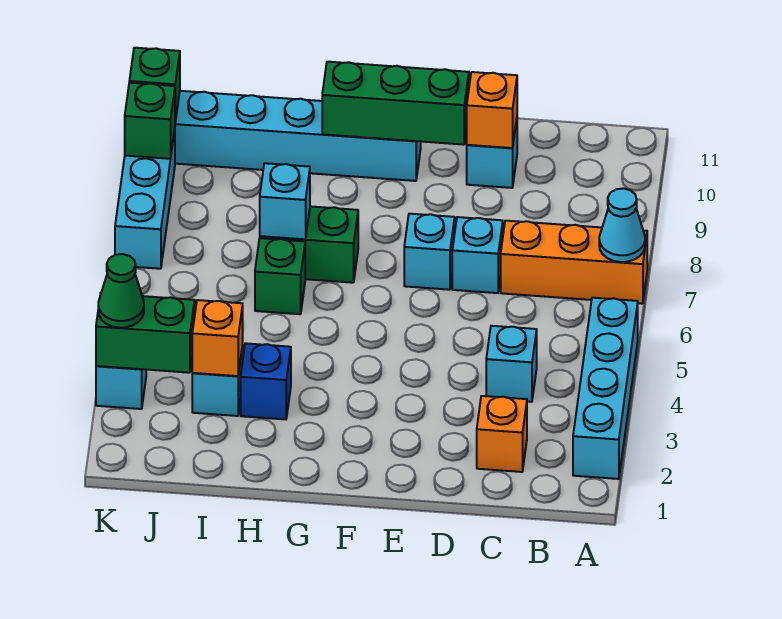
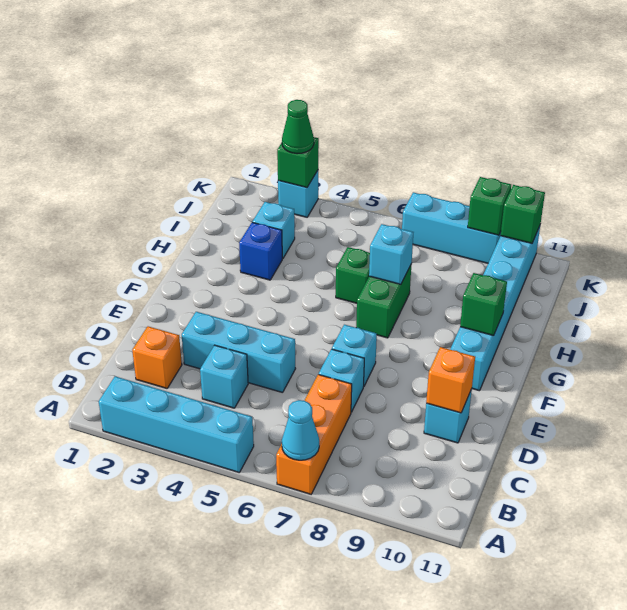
none -> cyan brick D3:D5 level 1
green brick E10:G10 level 2 -> green brick G10 level 2
orange brick I3 level 2 -> none
green brick J3:K3 level 2 -> green brick K3 level 2

